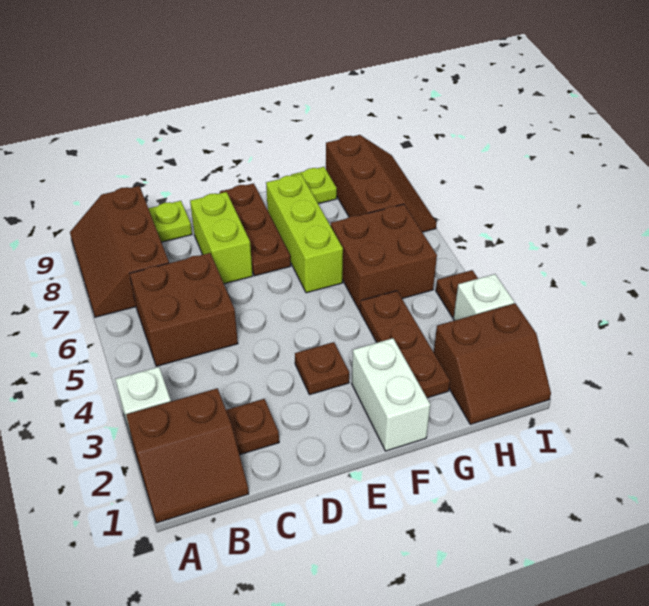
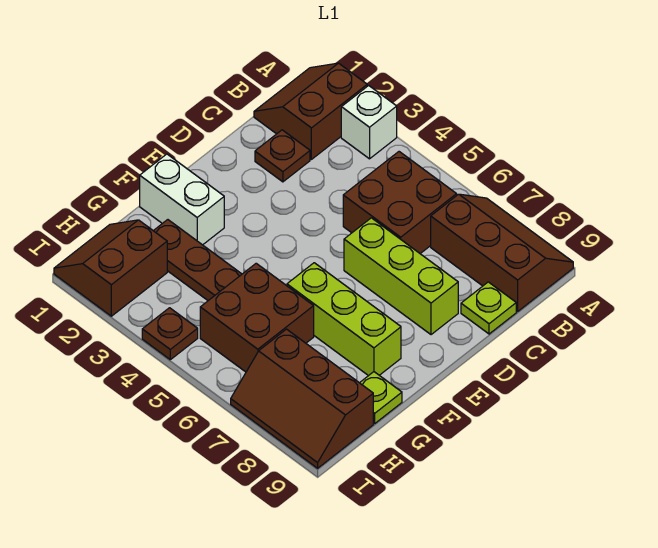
lime brick D7:D8 level 1 -> lime brick D6:D8 level 1
brown plate E3 level 1 -> none
brown plate E7:E9 level 1 -> none
white brick I3 level 1 -> none

